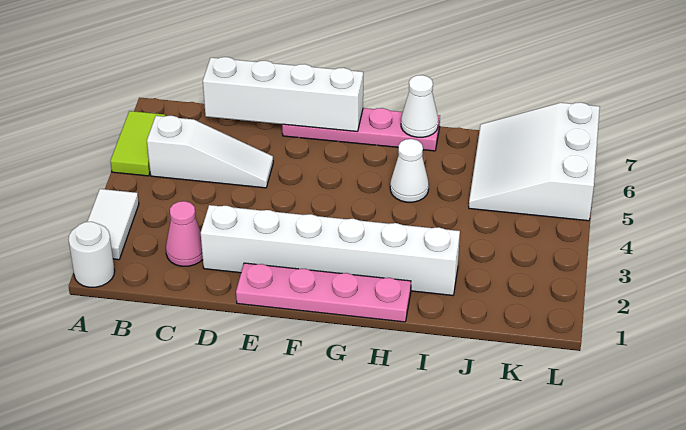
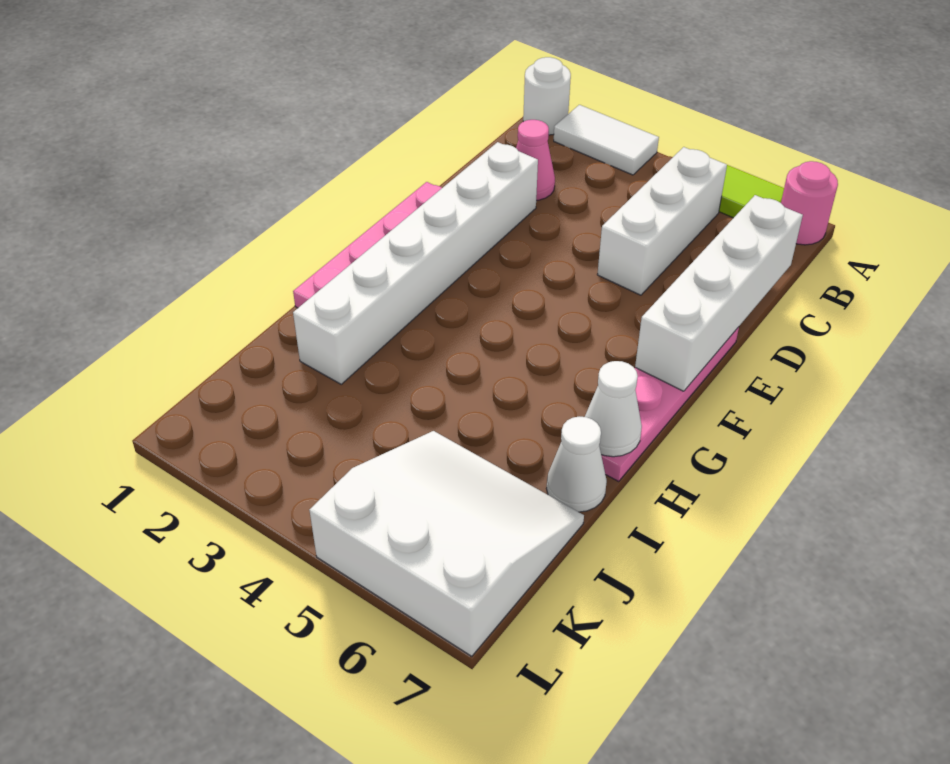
none -> pink round brick A7 level 1
white slope B5:D5 level 1 top B -> white brick B5:D5 level 1
white cone H5 level 1 -> white cone I7 level 1

